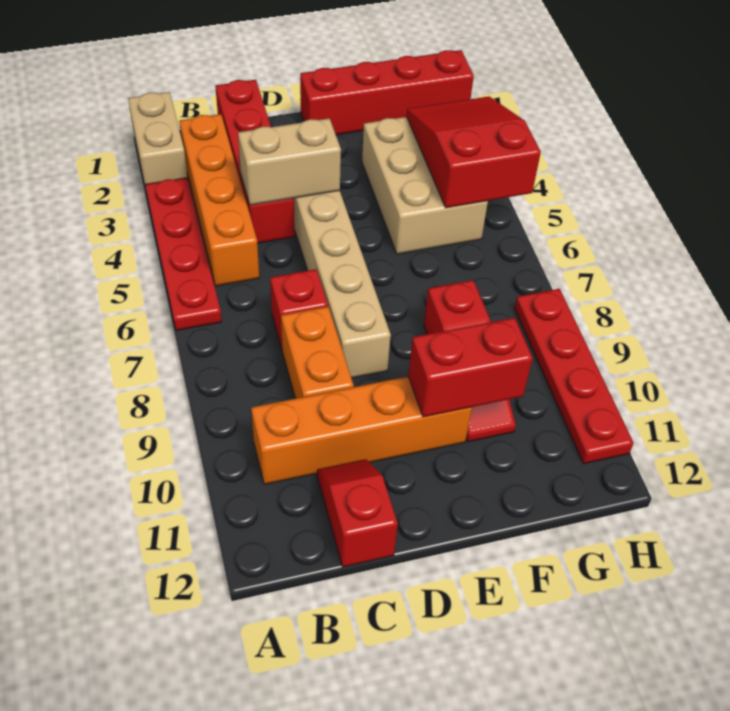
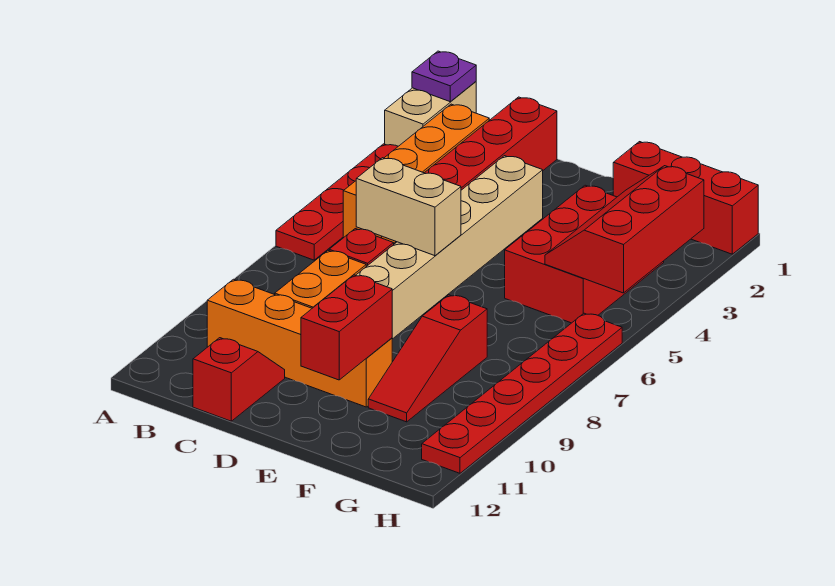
none -> purple plate A1 level 2
tan brick C4:D4 level 2 -> tan brick C6:D6 level 2
red brick E1:H1 level 1 -> red brick F1:H1 level 1
red brick E10:F10 level 2 -> red brick E10:E11 level 2
tan brick F3:G5 level 1 -> red brick F3:G5 level 1
red slope G3:H5 level 2 top 5 -> red slope G3:H5 level 2 top H
red plate H8:H11 level 1 -> red plate H6:H11 level 1

